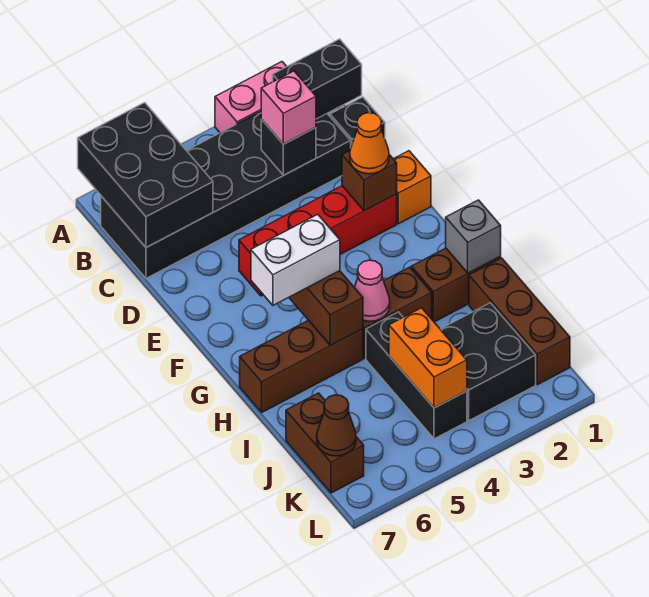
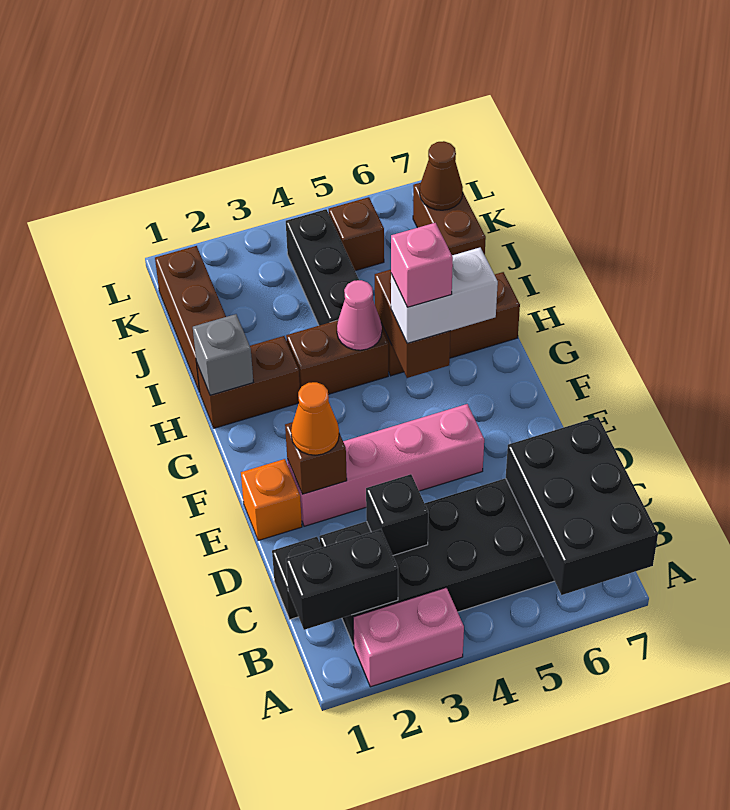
pink brick C3 level 3 -> pink brick G5 level 4
red brick E2:E5 level 1 -> pink brick E2:E5 level 1
black brick J2:K3 level 1 -> none
orange brick J4:K4 level 2 -> none
none -> brown brick K5 level 1

